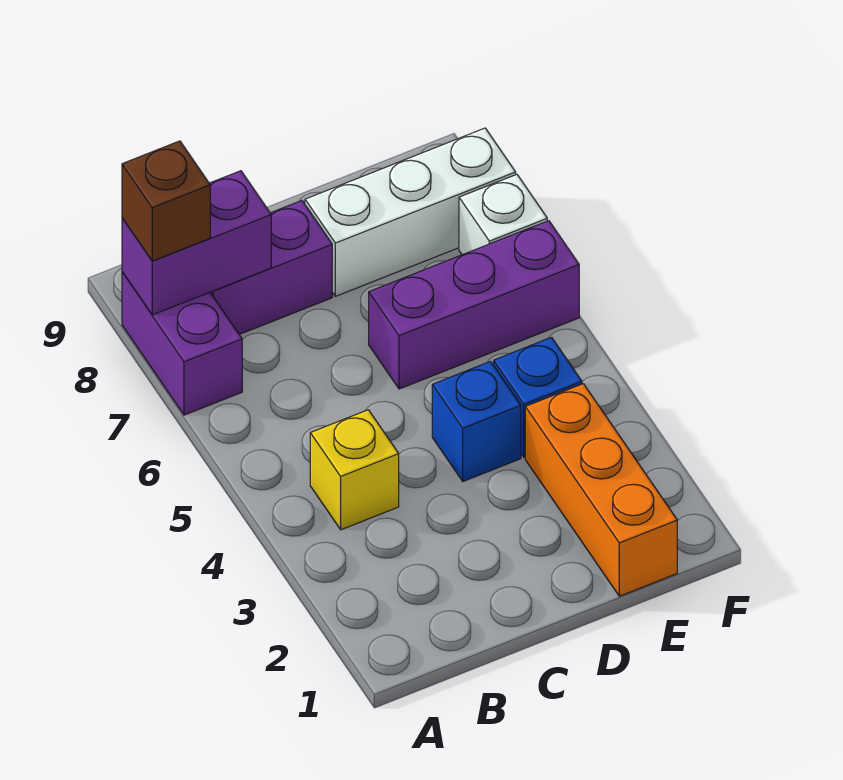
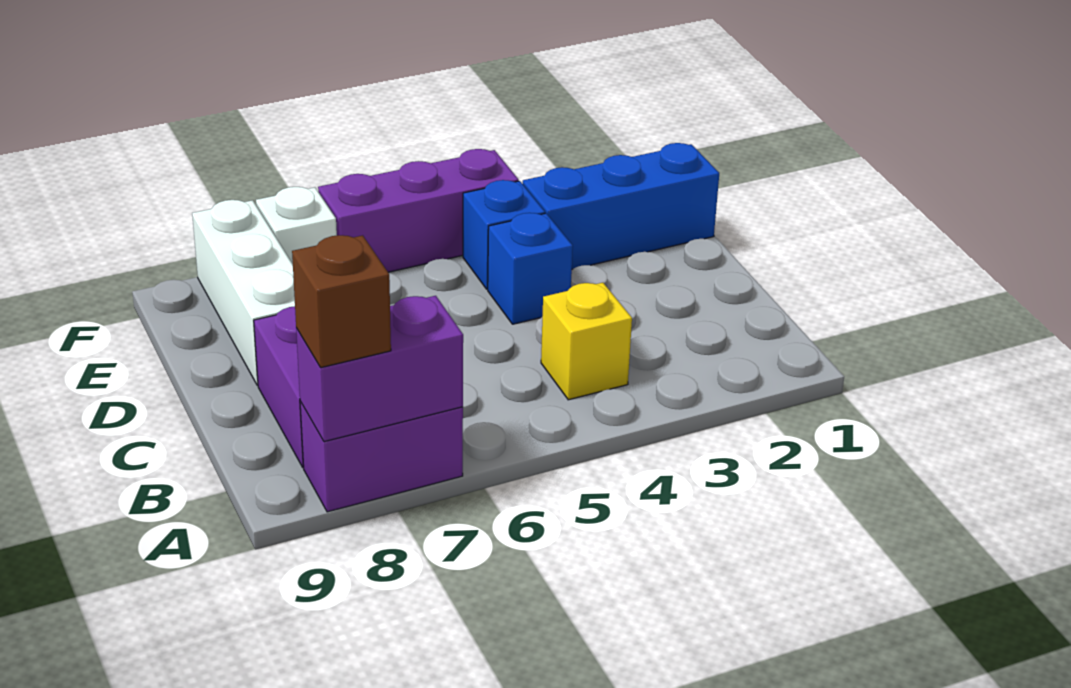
purple brick A8:B8 level 2 -> purple brick A7:A8 level 2
purple brick D6:F6 level 1 -> purple brick F4:F6 level 1
orange brick E1:E3 level 1 -> blue brick E1:E3 level 1

